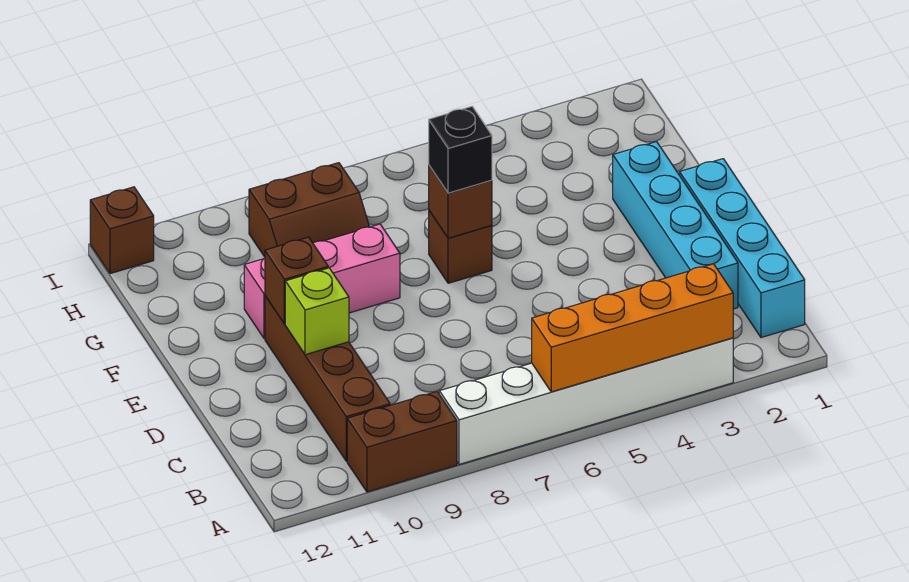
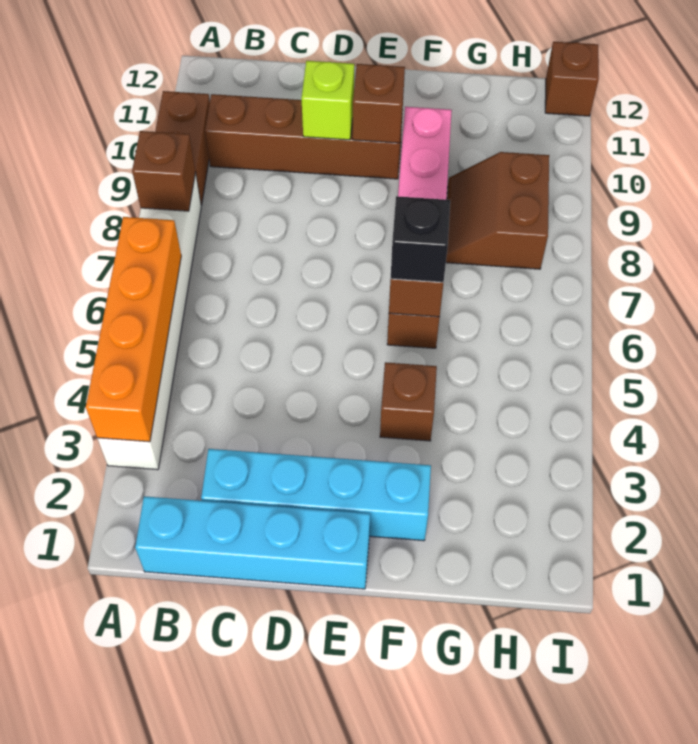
none -> brown brick A8 level 2
none -> brown brick F4 level 1

